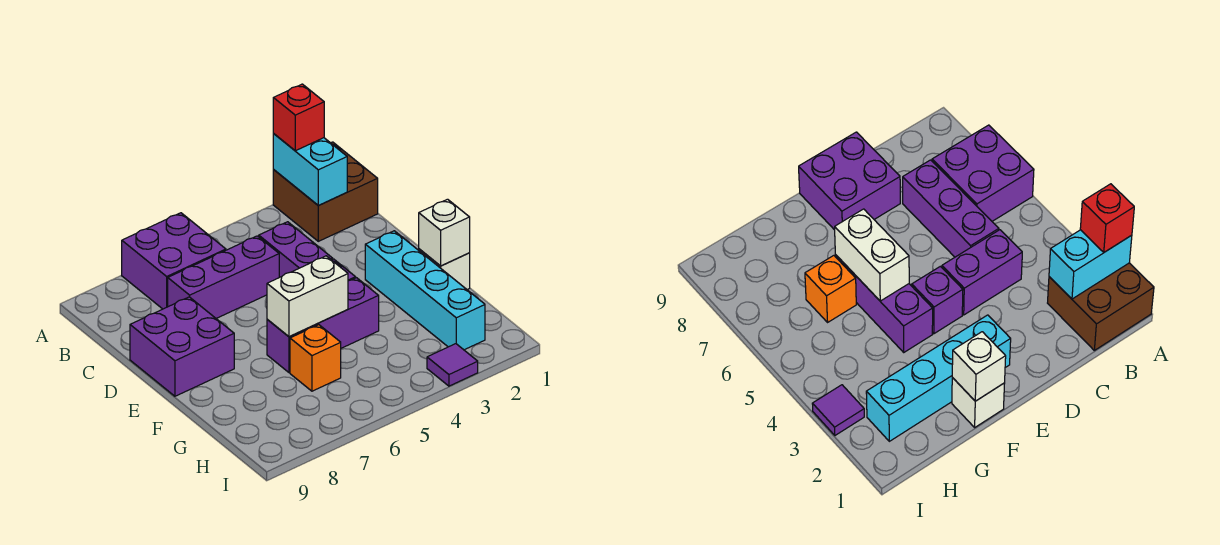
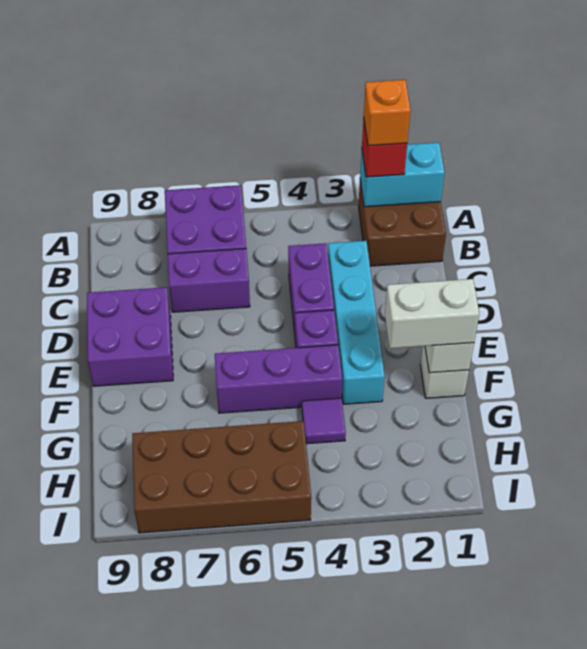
cyan brick A2:B2 level 2 -> cyan brick A1:A2 level 2
purple brick C5:C7 level 1 -> purple brick C6:C7 level 1
cyan brick E2:H2 level 1 -> cyan brick C3:F3 level 1
white brick F5:F6 level 2 -> white brick F1:F2 level 3
orange brick G6 level 1 -> orange brick A2 level 4
none -> brown brick H5:I8 level 1
purple tile I3 level 1 -> purple tile G4 level 1

